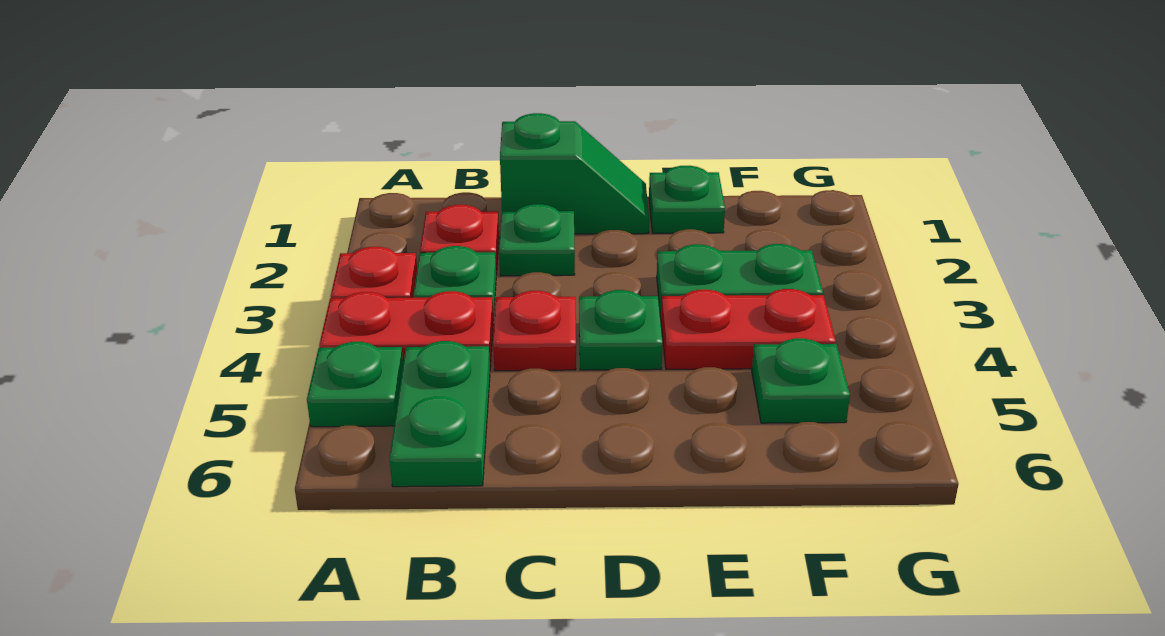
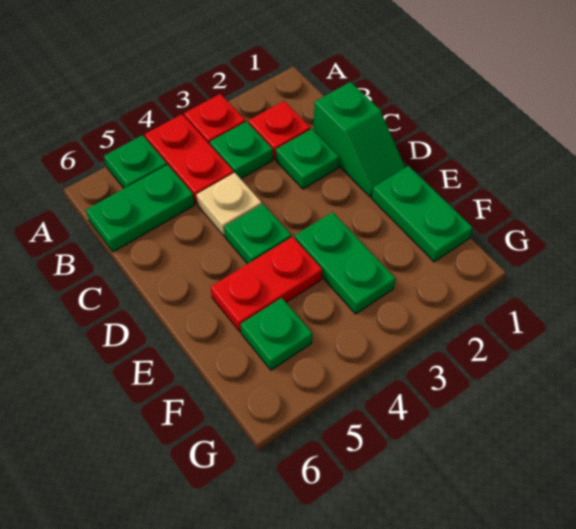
red plate C4 level 1 -> tan plate C4 level 1
green plate E1 level 1 -> green plate E1:F1 level 1
red plate E4:F4 level 1 -> red plate E4:E5 level 1

